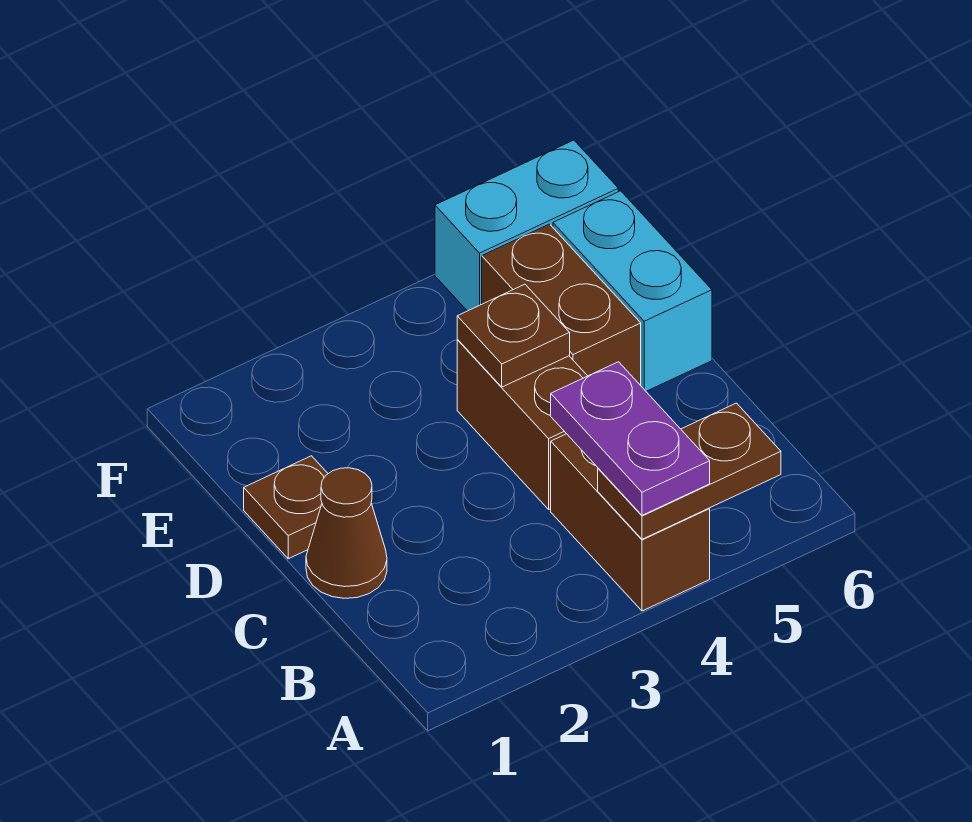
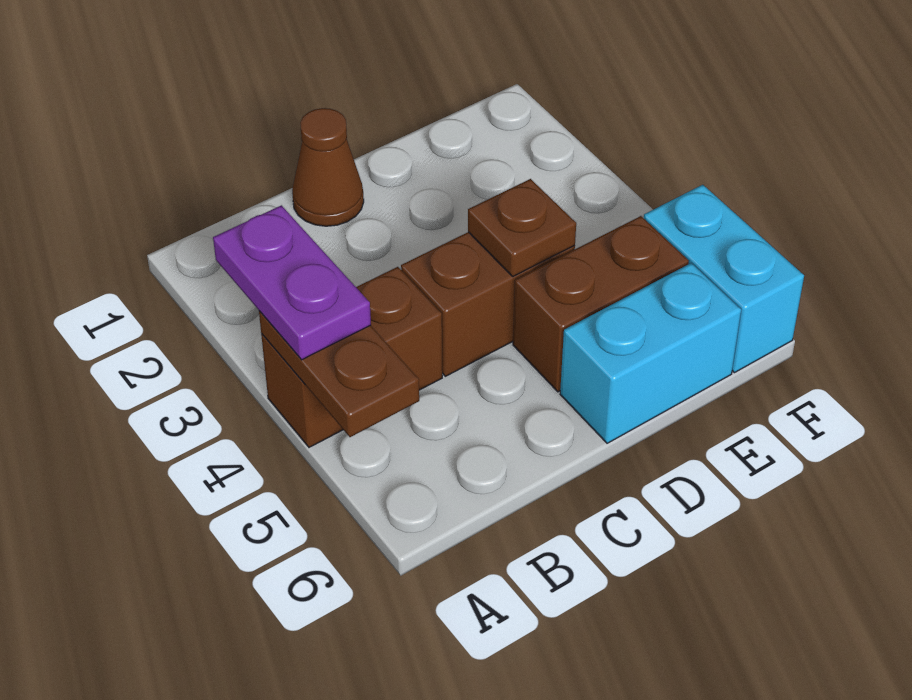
purple plate A4:B4 level 3 -> purple plate A3:A4 level 3
brown plate D1 level 1 -> none

